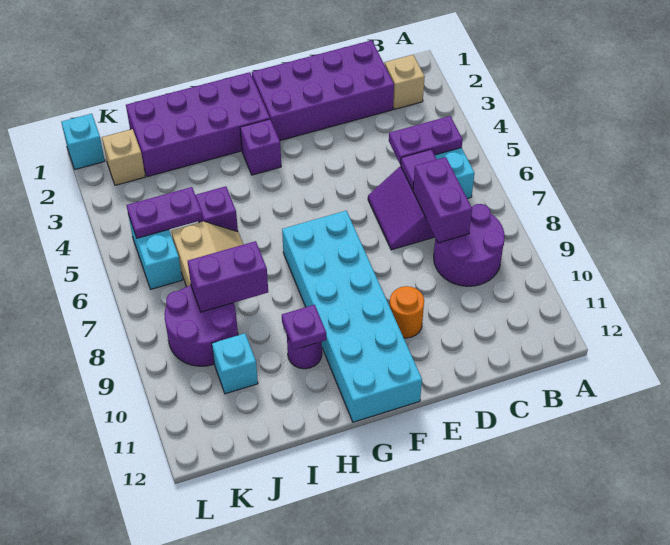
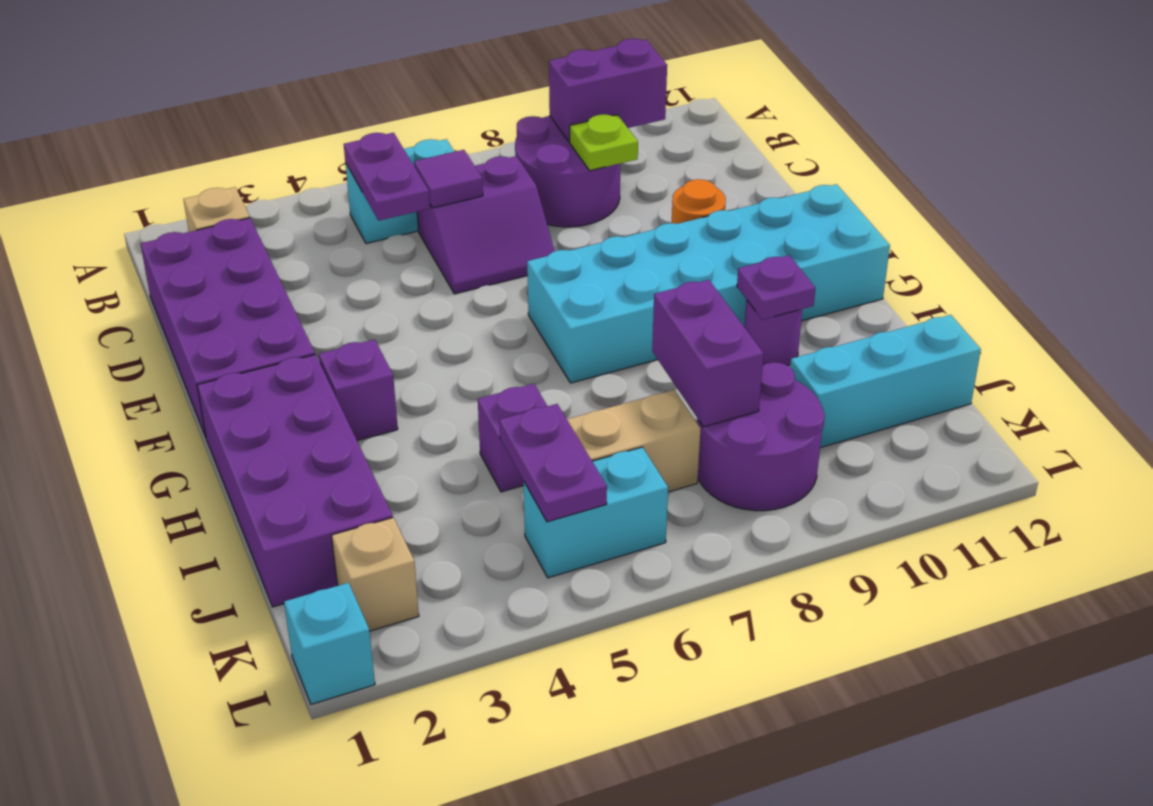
purple brick C7:C8 level 2 -> purple brick B9:B10 level 2
none -> lime plate C9 level 2
cyan brick J10 level 1 -> cyan brick J10:J12 level 1

